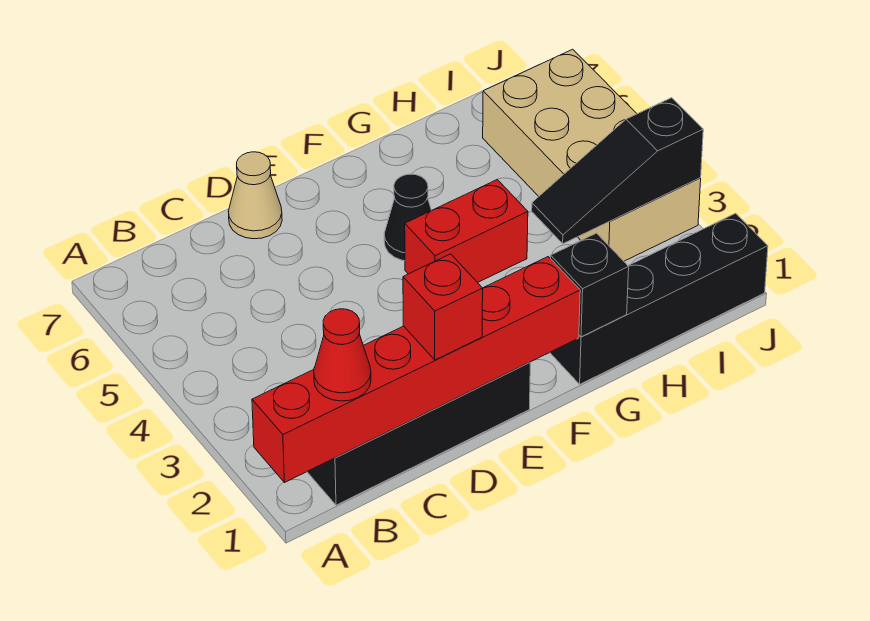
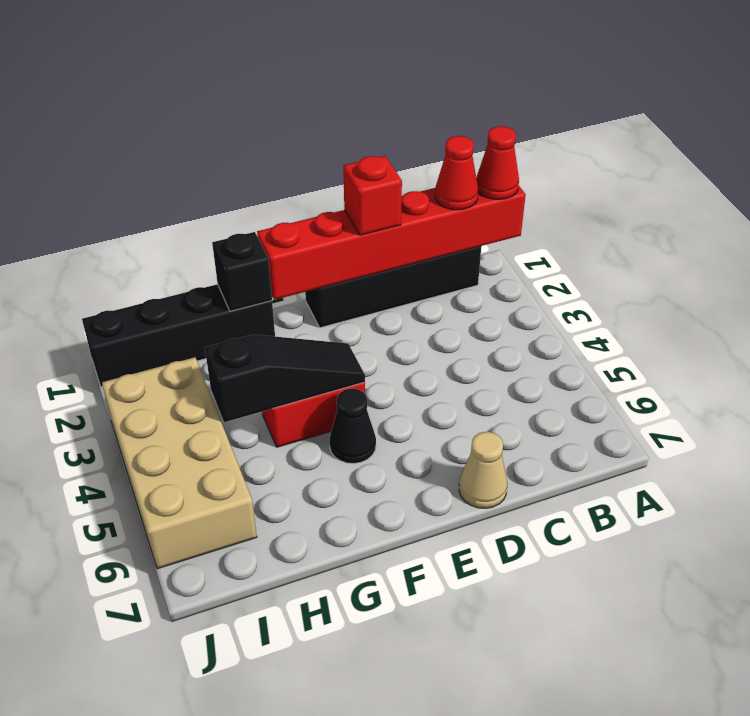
none -> red cone A1 level 3
black slope H3:J3 level 2 top J -> black slope F4:H4 level 2 top H

